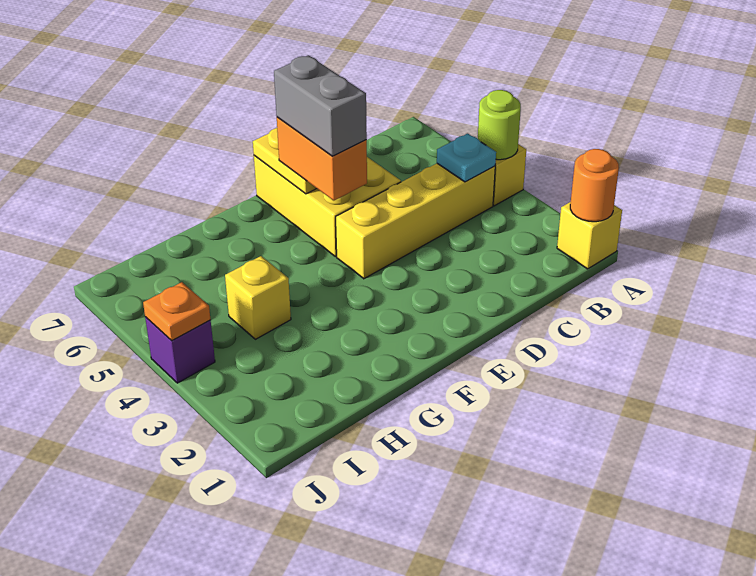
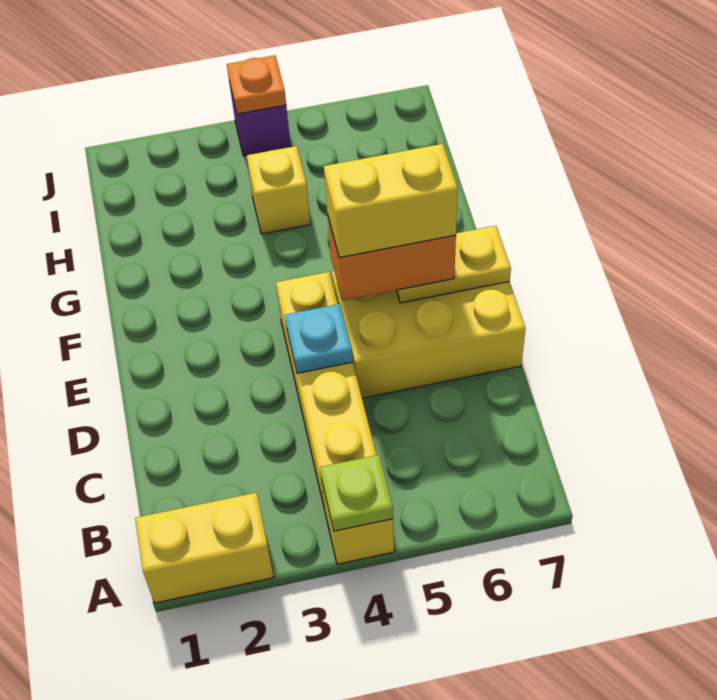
yellow brick A1 level 1 -> yellow brick A1:A2 level 1
orange round brick A1 level 2 -> none
lime round brick A4 level 2 -> lime plate A4 level 2
cyan plate B4 level 2 -> cyan plate D4 level 2
grey brick E5:E6 level 4 -> yellow brick E5:E6 level 4

